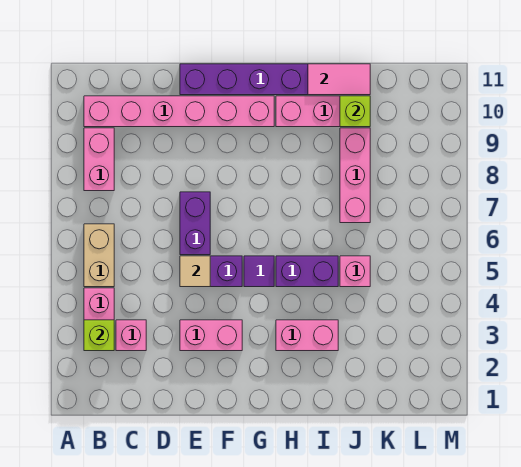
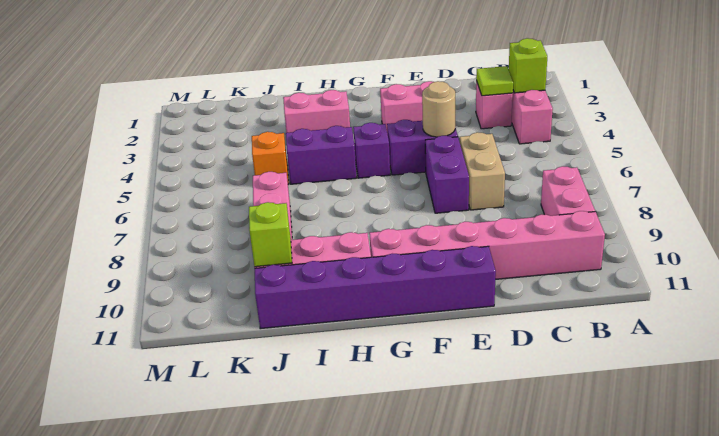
tan brick B5:B6 level 1 -> tan brick D6:D7 level 1
none -> lime tile C3 level 2
tan tile E5 level 2 -> tan round brick E5 level 2
purple tile G5 level 1 -> purple brick G5 level 1
pink tile I11:J11 level 2 -> none
pink brick J5 level 1 -> orange brick J5 level 1

